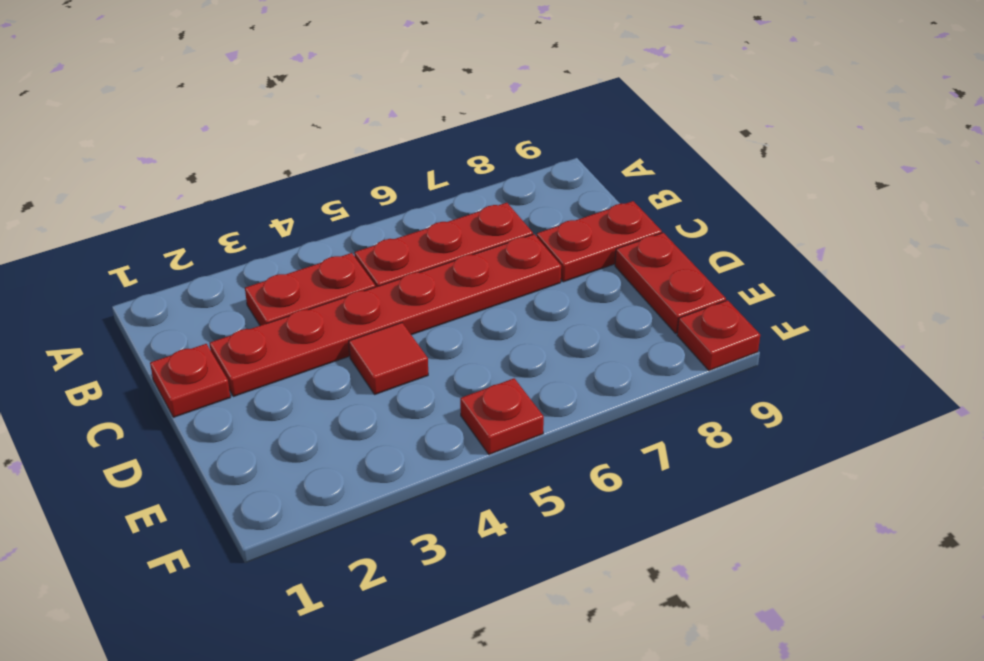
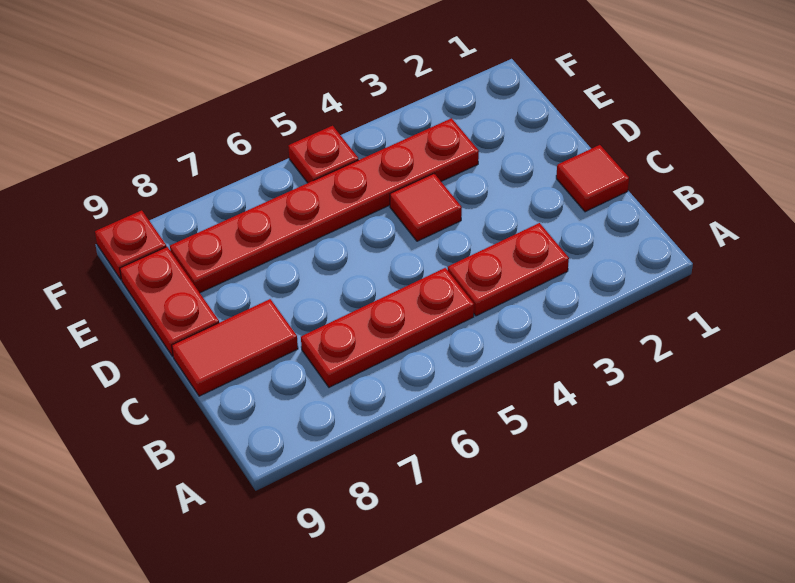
red plate C1 level 1 -> red tile C1 level 1
red plate C2:C7 level 1 -> red plate E3:E8 level 1
red plate C8:C9 level 1 -> red tile C8:C9 level 1

